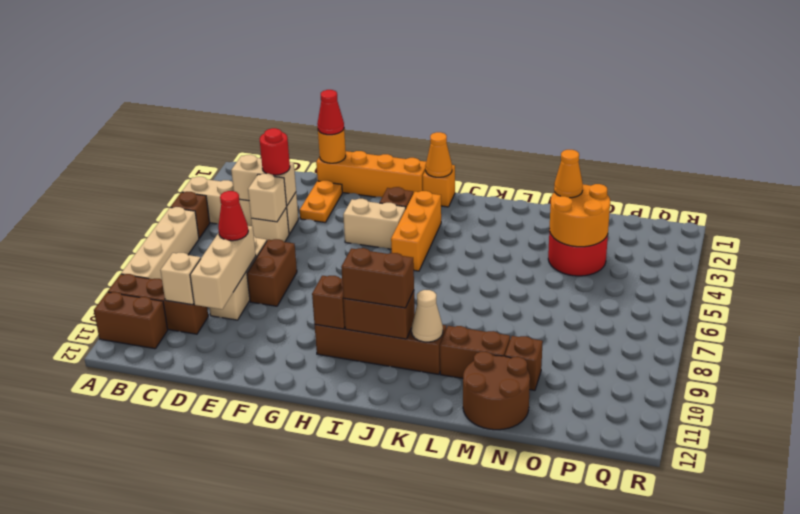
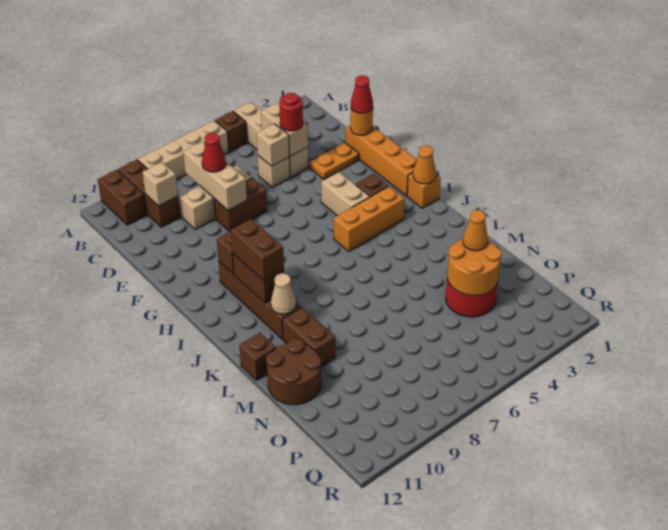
tan brick D8:D10 level 2 -> tan brick C8:E8 level 2
brown brick N10 level 1 -> brown brick L12 level 1

